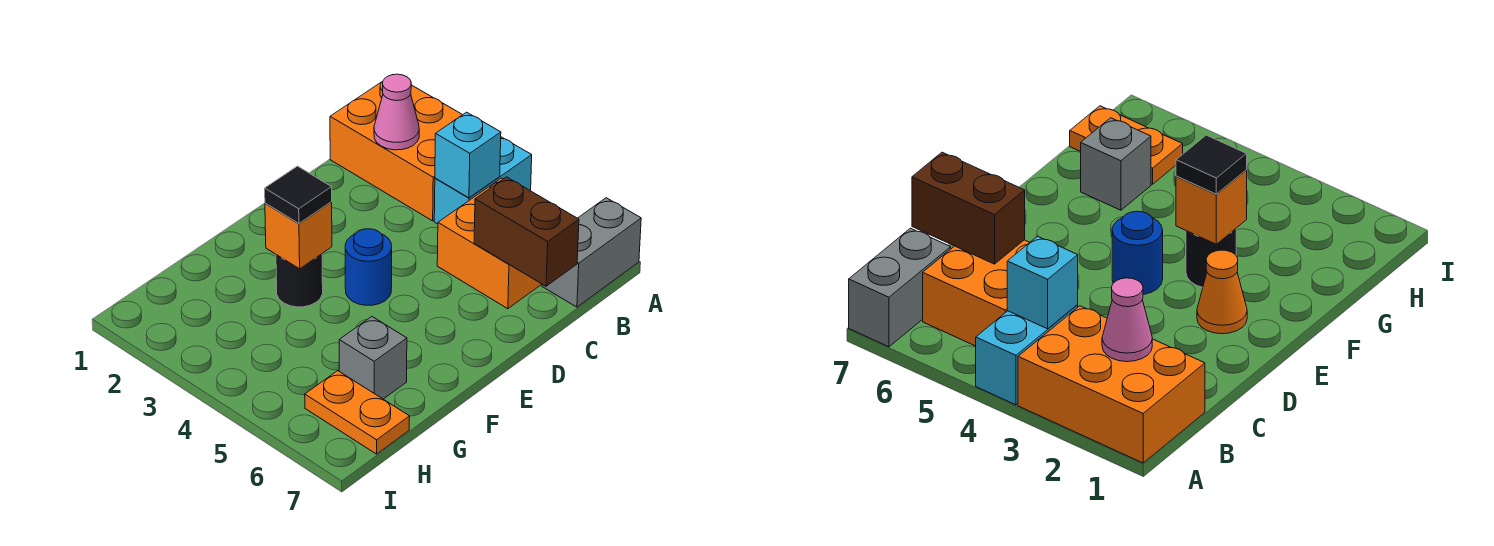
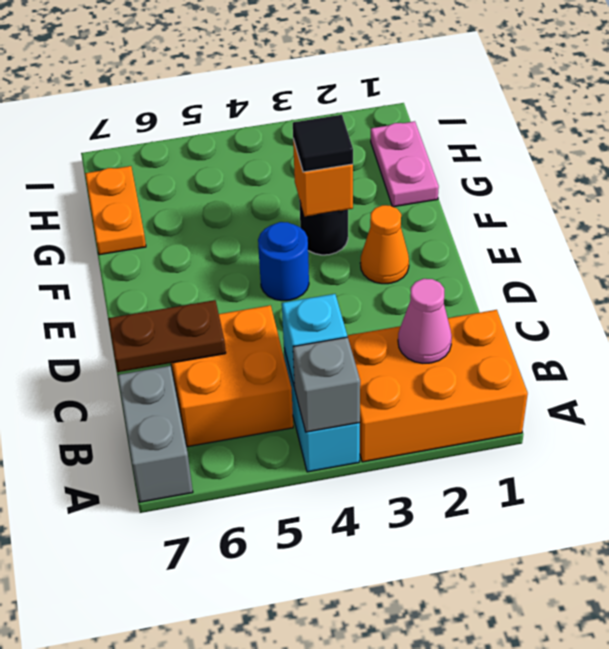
brown brick C6:C7 level 2 -> brown plate C6:C7 level 2
none -> pink plate G1:H1 level 1
grey brick G6 level 1 -> grey brick A4 level 2
orange plate H6:H7 level 1 -> orange plate G7:H7 level 1

